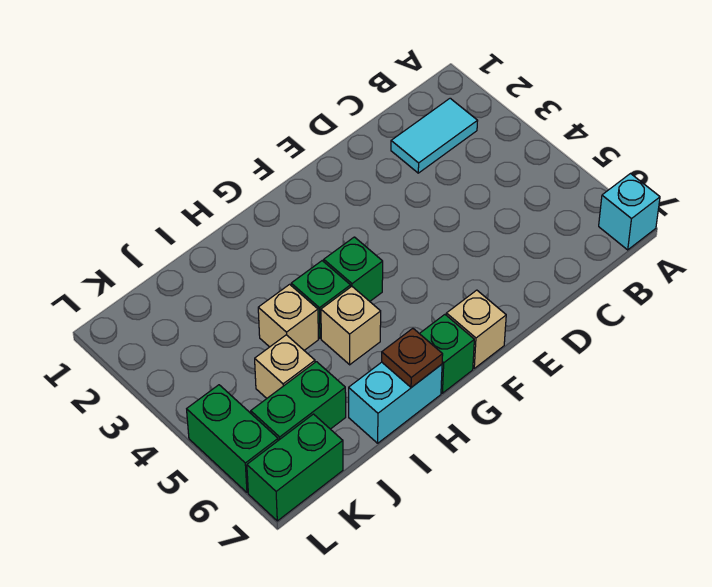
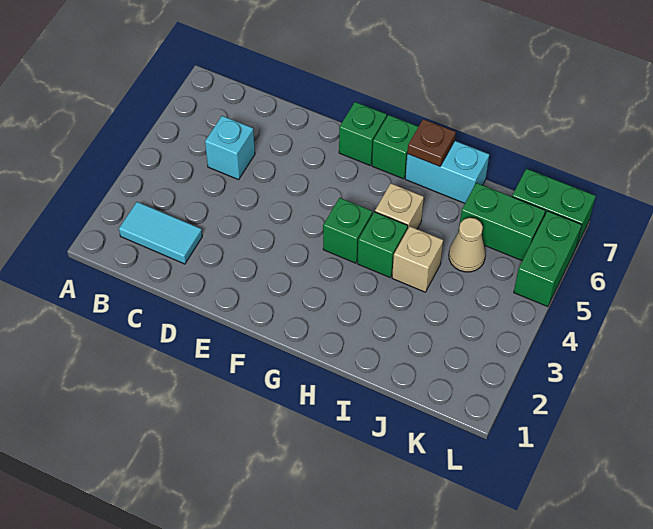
cyan brick A7 level 1 -> cyan brick C5 level 1
tan brick F7 level 1 -> green brick F7 level 1
tan brick J5 level 1 -> tan cone J5 level 1

